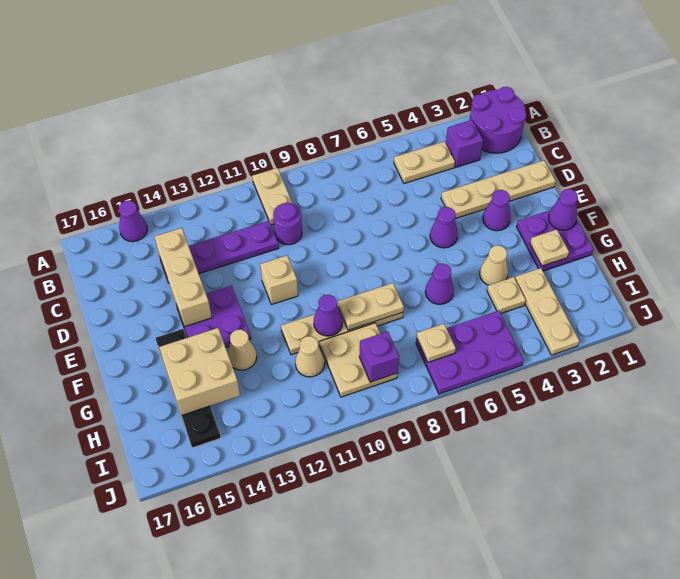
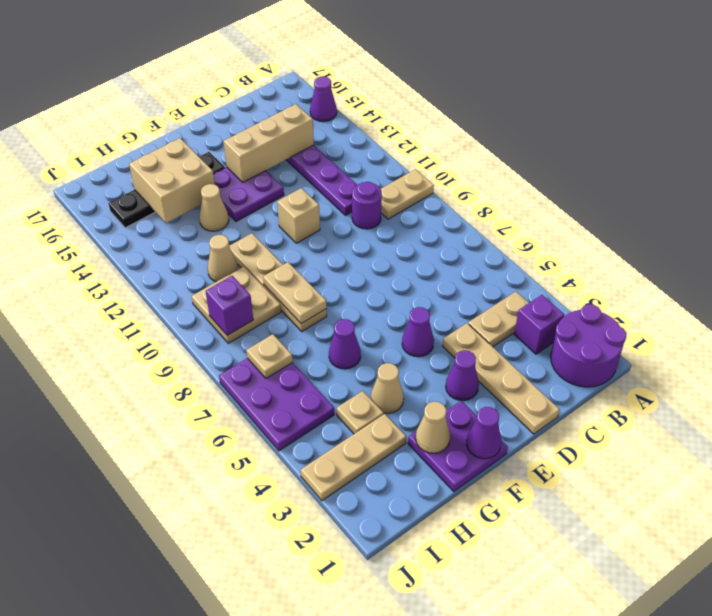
tan plate B4:B5 level 1 -> tan plate B4:C4 level 1
tan plate G2 level 2 -> tan cone G2 level 2
purple cone G10 level 2 -> none

